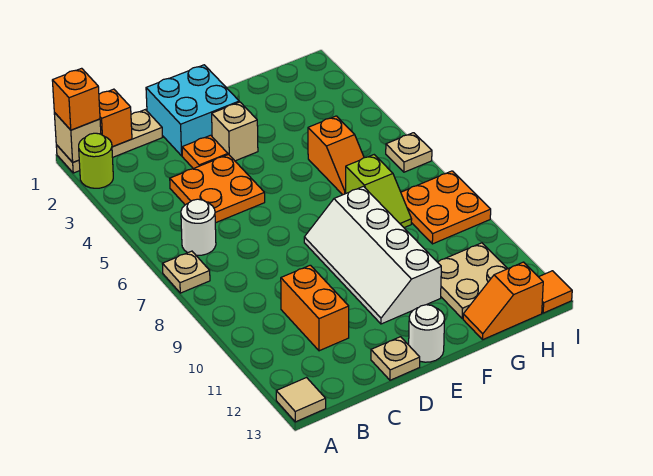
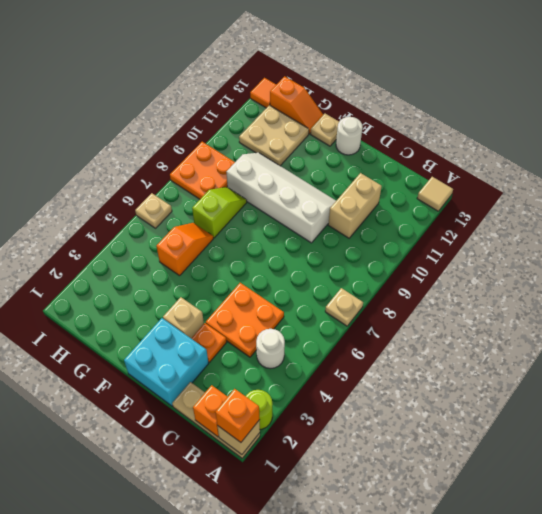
white round brick B6 level 1 -> white round brick B4 level 1
orange brick C10:C11 level 1 -> tan brick C10:C11 level 1
tan plate D13 level 1 -> tan plate F13 level 1
white slope E8:F11 level 1 top F -> white slope D9:G10 level 1 top 9

